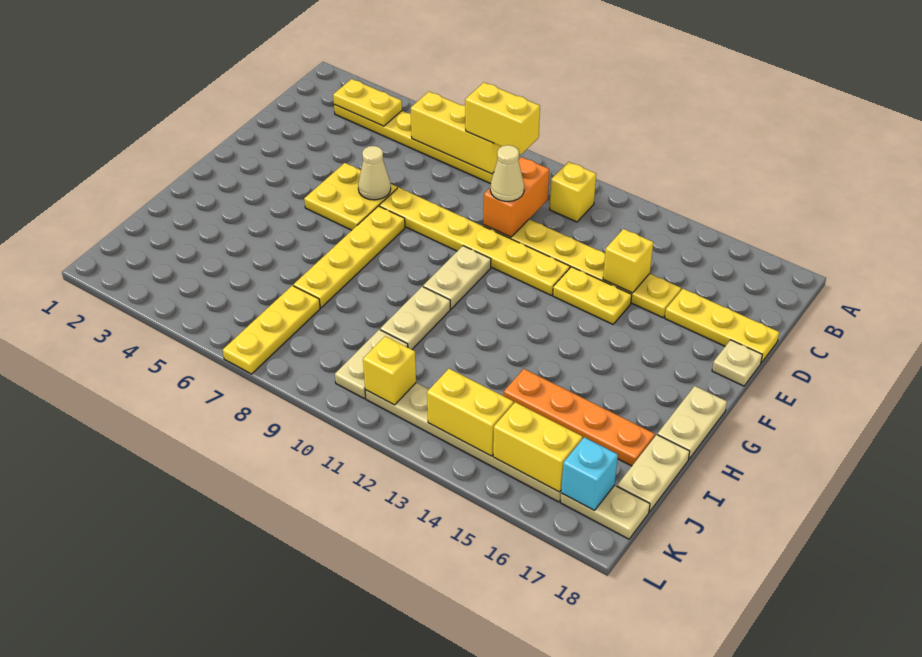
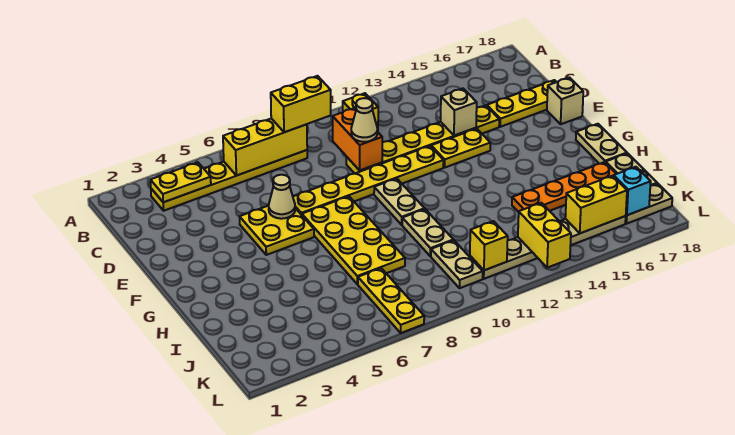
yellow brick D14 level 2 -> tan brick D14 level 2
tan plate E18 level 1 -> tan brick E18 level 1
yellow plate F7:I7 level 1 -> yellow plate F7:I8 level 1
yellow brick K13:K14 level 2 -> yellow brick K13:L13 level 2

